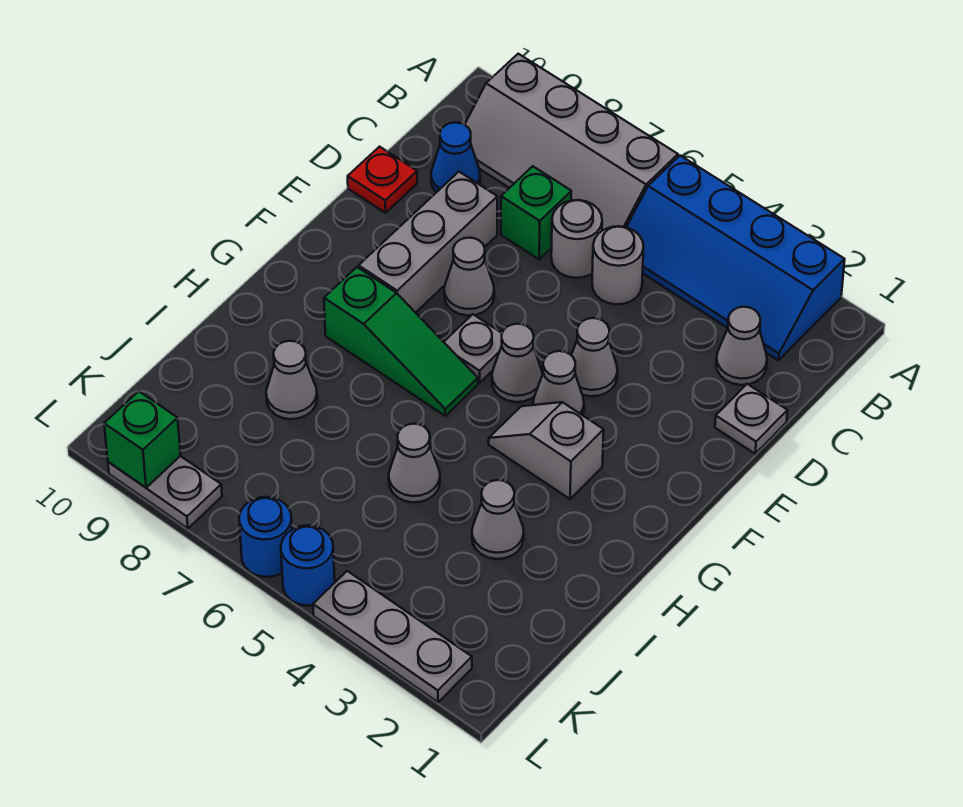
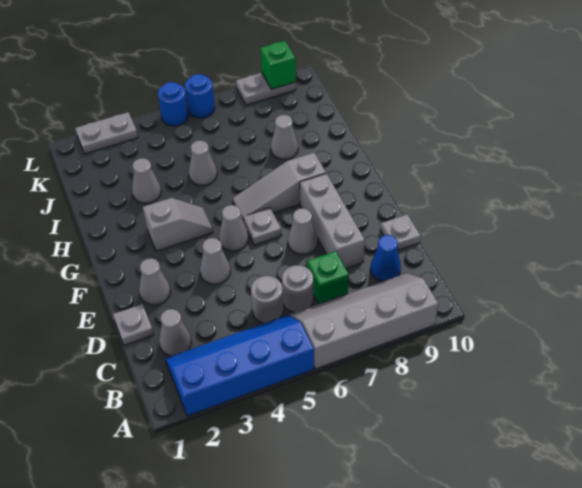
red plate D10 level 1 -> grey plate D10 level 1
grey cone F4 level 1 -> grey cone E2 level 1
green slope G6:G8 level 1 top 8 -> grey slope G6:G8 level 1 top 8
grey plate L2:L4 level 1 -> grey plate L2:L3 level 1

